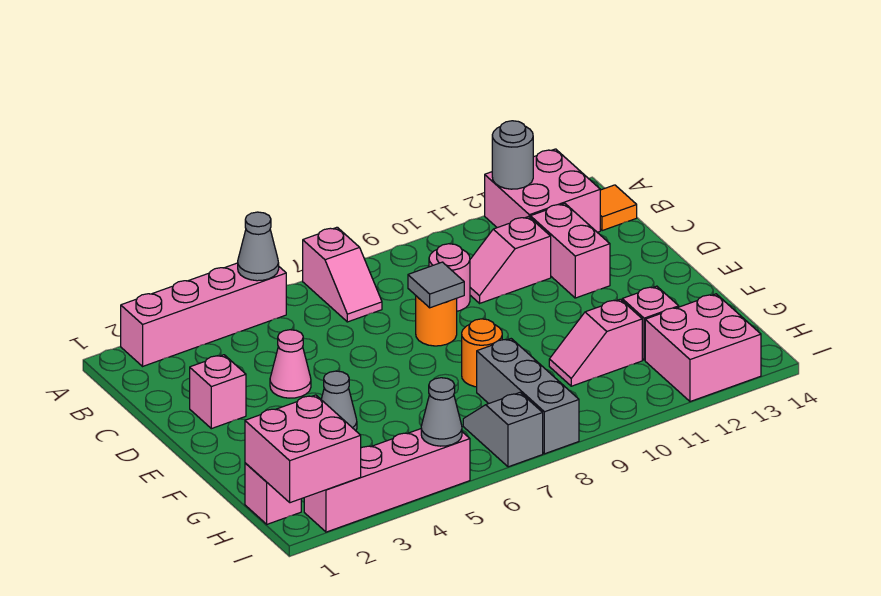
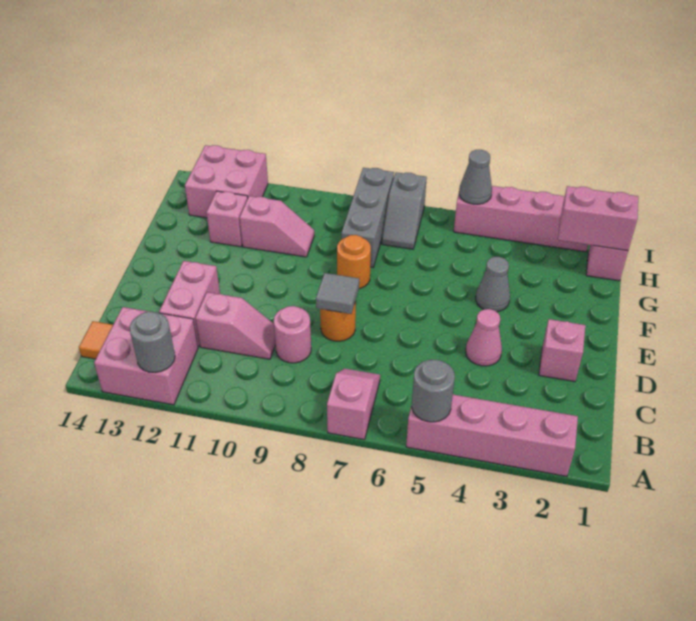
grey cone A5 level 2 -> grey round brick A5 level 2
pink brick H1:I2 level 2 -> pink brick H1:H2 level 2

